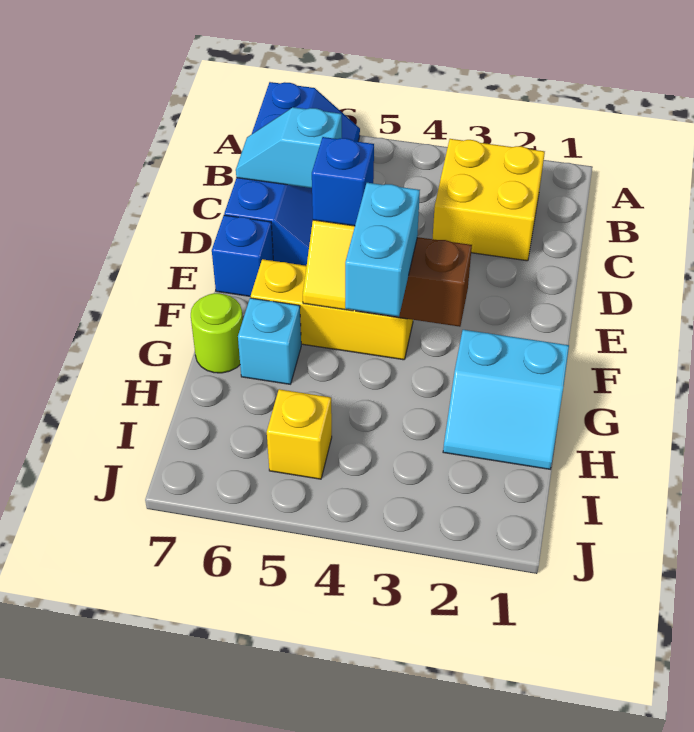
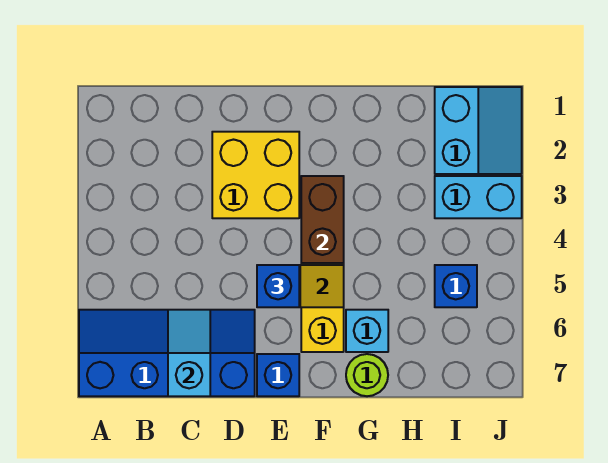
yellow brick B2:C3 level 1 -> yellow brick D2:E3 level 1
cyan slope C6:C7 level 2 top 6 -> cyan slope C6:C7 level 2 top 7
cyan brick F4:G4 level 3 -> cyan brick I3:J3 level 1
cyan slope G1:H2 level 1 top G -> cyan slope I1:J2 level 1 top I
yellow brick I5 level 1 -> blue brick I5 level 1

